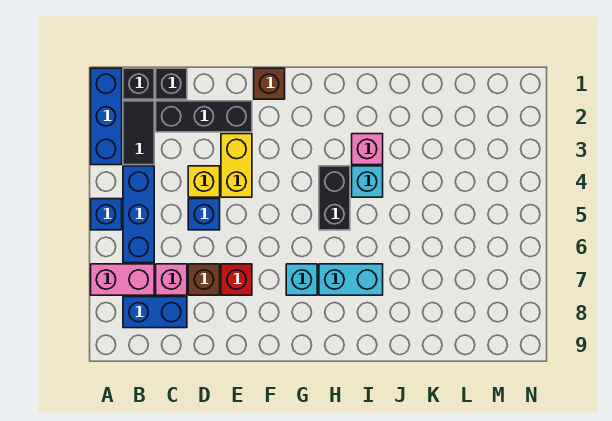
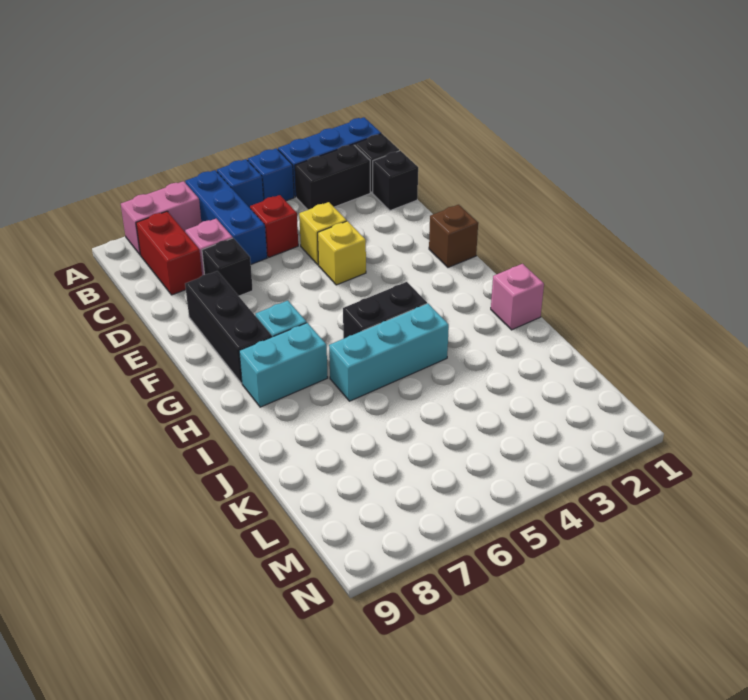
pink brick A7:B7 level 1 -> pink brick A7:A8 level 1
black tile B2:B3 level 1 -> black brick B2:B3 level 1
blue brick B4:B6 level 1 -> blue brick A6:C6 level 1
blue brick B8:C8 level 1 -> red brick B8:C8 level 1
black brick C2:E2 level 1 -> black brick E8:G8 level 1
blue brick D5 level 1 -> blue brick A4 level 1
brown brick D7 level 1 -> black brick D7 level 1
yellow brick E3:E4 level 1 -> yellow brick E4 level 1
red brick E7 level 1 -> red brick C5 level 1
cyan brick H7:I7 level 1 -> cyan brick H7:H8 level 1
pink brick I3 level 1 -> pink brick I1 level 1
cyan brick I4 level 1 -> cyan brick I4:I6 level 1

